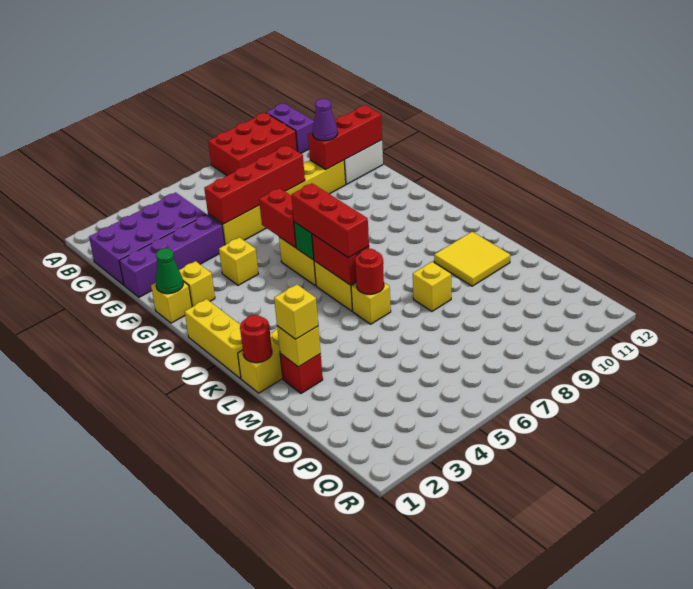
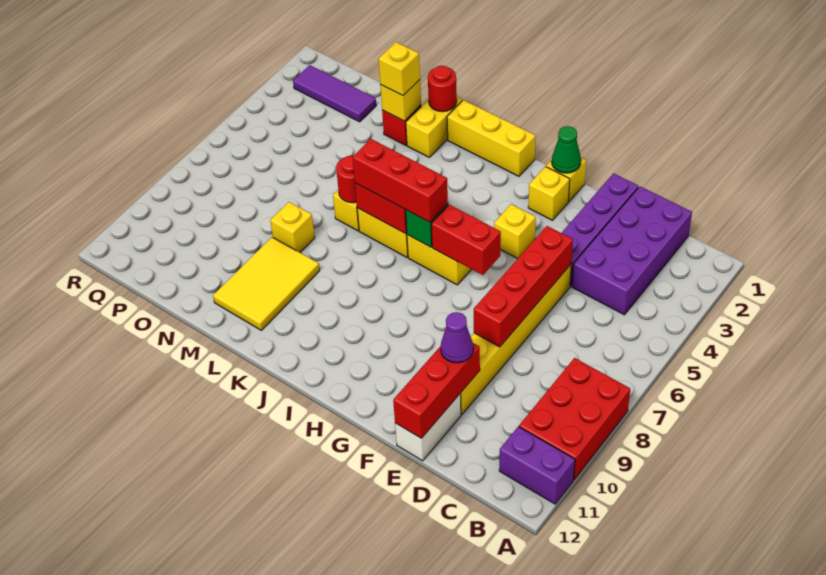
yellow tile L10:M11 level 1 -> yellow tile L9:M11 level 1
none -> purple tile O2:Q2 level 1

